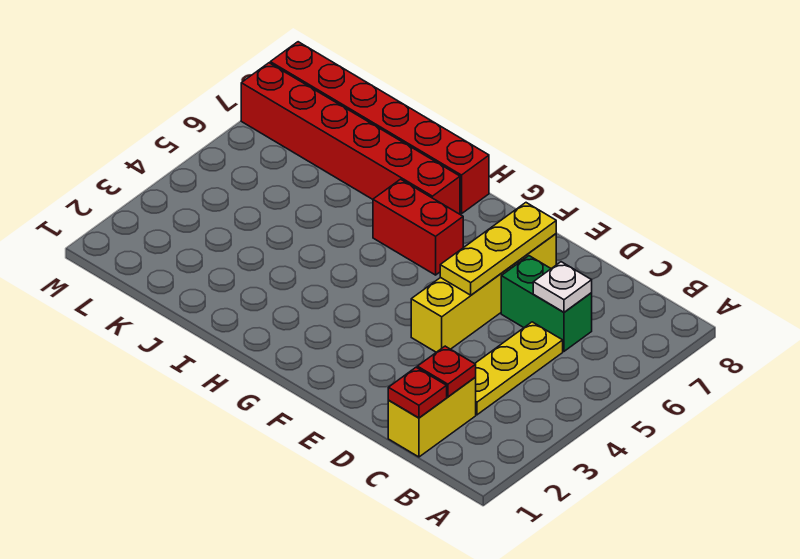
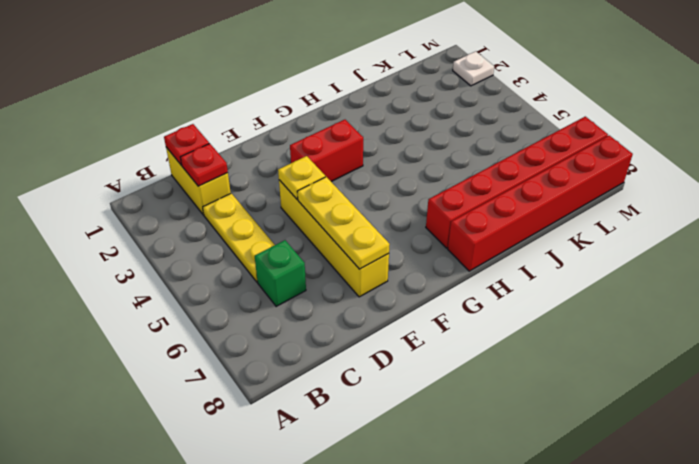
green brick C6:D6 level 1 -> green brick C6 level 1
white plate C6 level 2 -> white plate M2 level 1
none -> yellow plate E4 level 2
red brick G6:H6 level 1 -> red brick F3:G3 level 1

